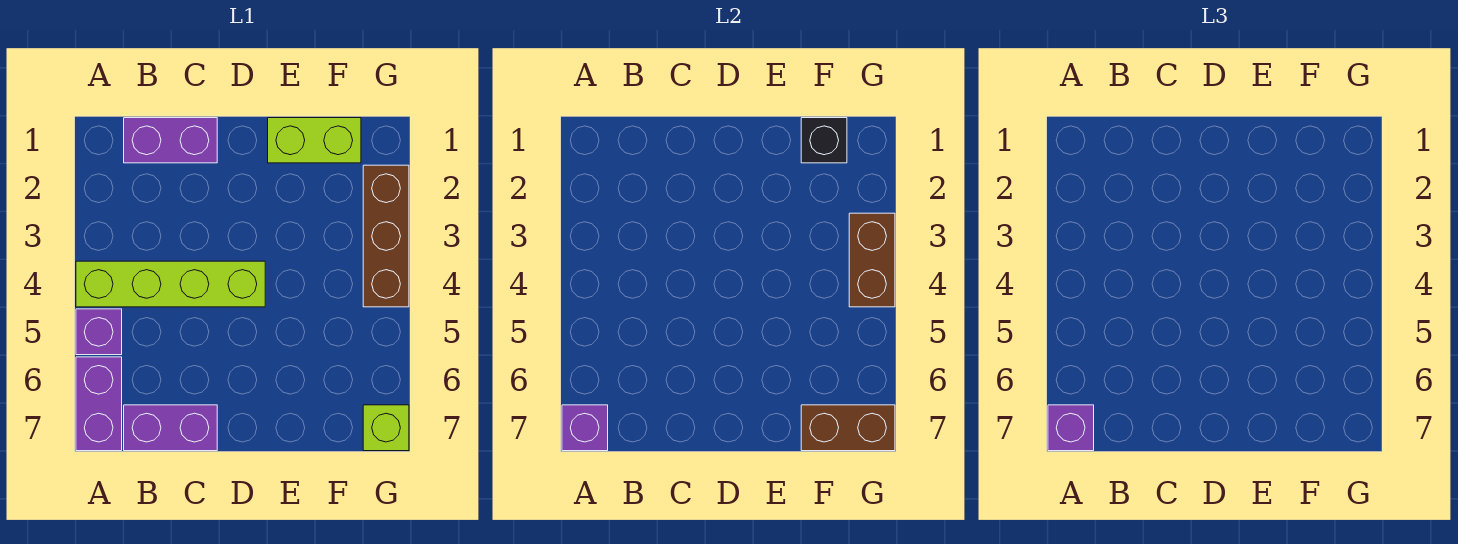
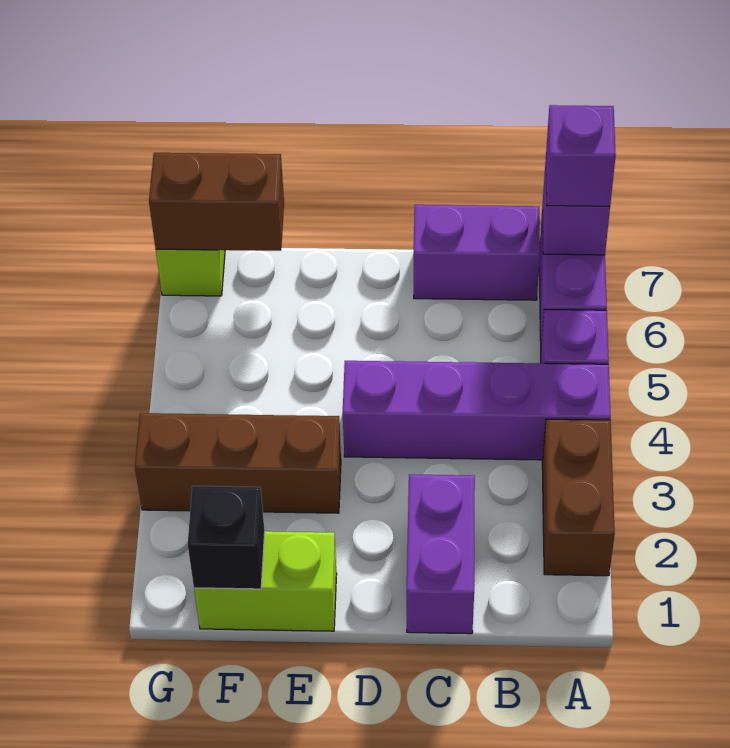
lime brick A4:D4 level 1 -> purple brick A4:D4 level 1
purple brick B1:C1 level 1 -> purple brick C1:C2 level 1
brown brick G2:G4 level 1 -> brown brick E3:G3 level 1
brown brick G3:G4 level 2 -> brown brick A2:A3 level 1

